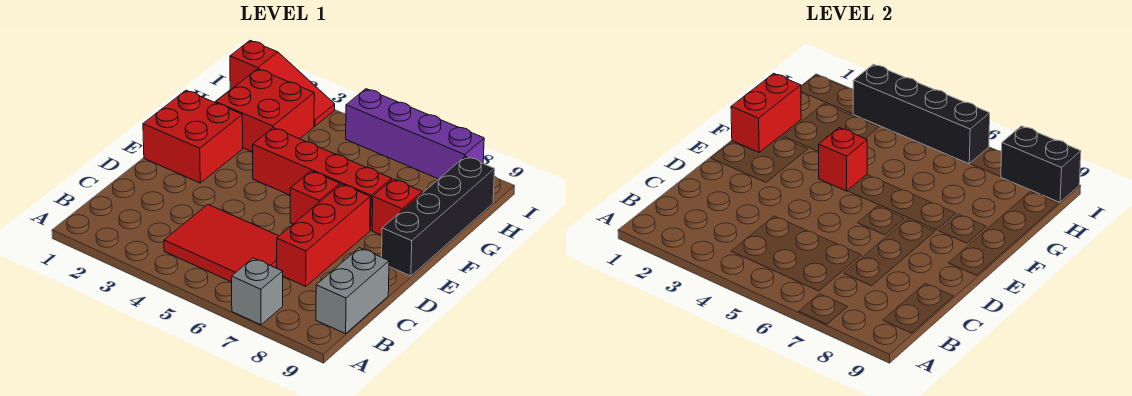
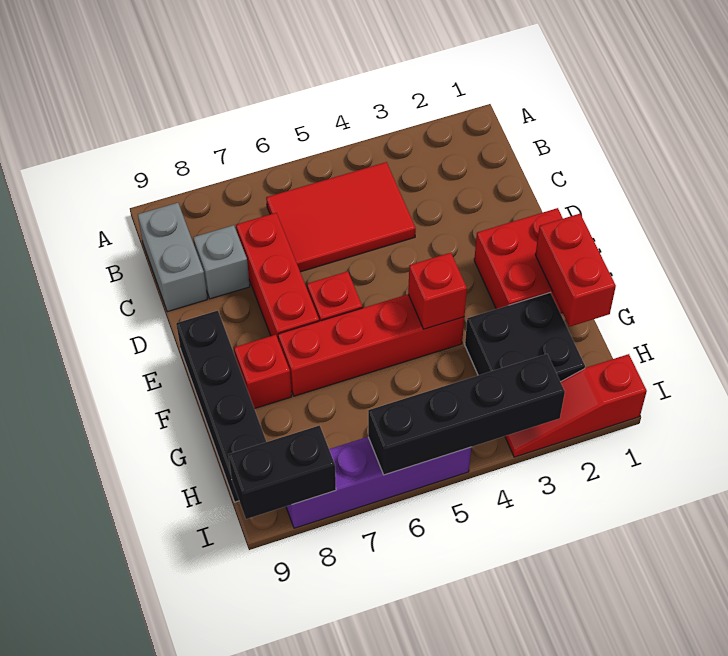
grey brick A7 level 1 -> grey brick C8 level 1
red brick G2:H3 level 1 -> black brick G2:H3 level 1

